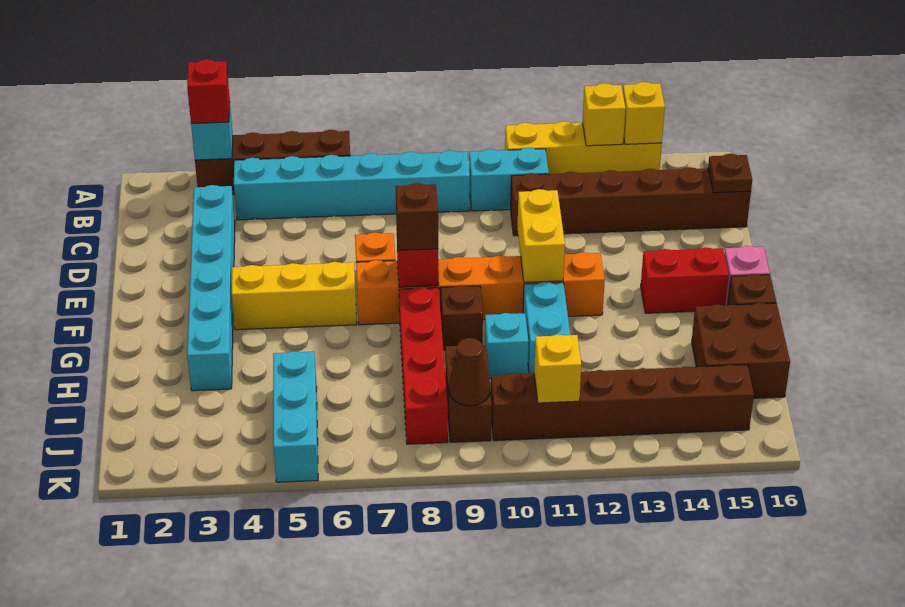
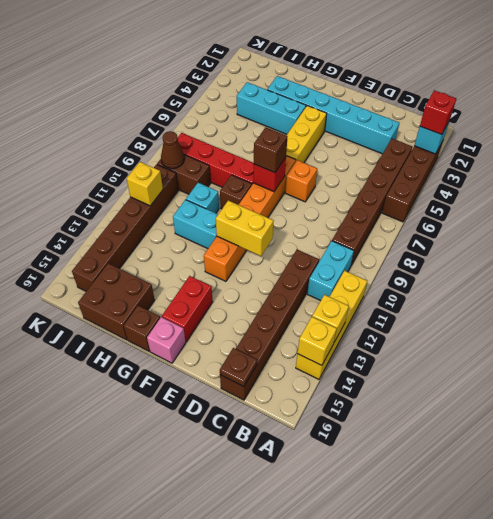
cyan brick B4:B9 level 1 -> brown brick B4:B9 level 1
cyan brick I5:K5 level 1 -> cyan brick G4:I4 level 1

